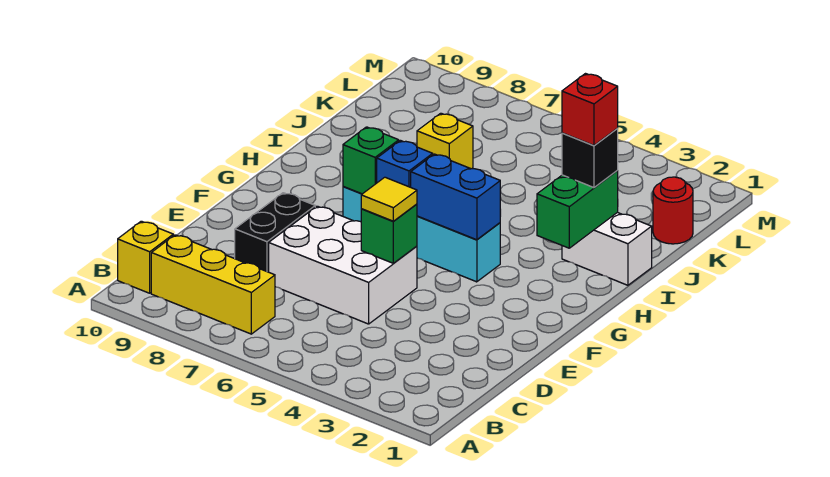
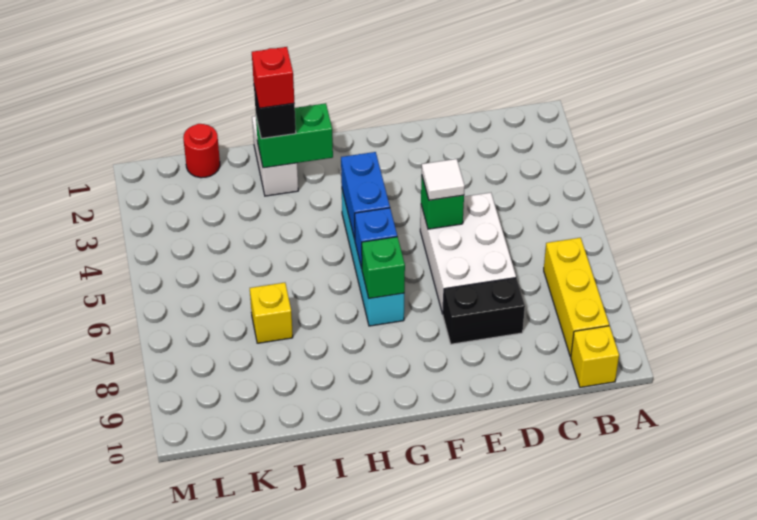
yellow tile E5 level 3 -> white tile E5 level 3

